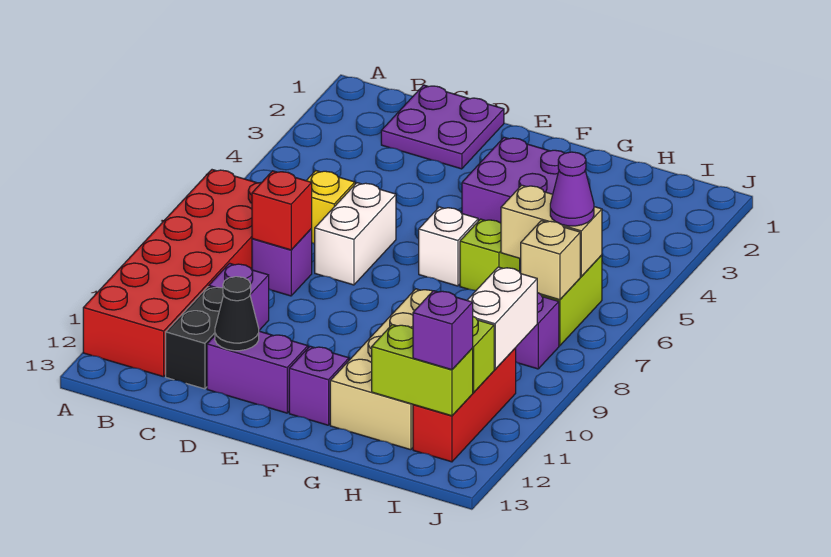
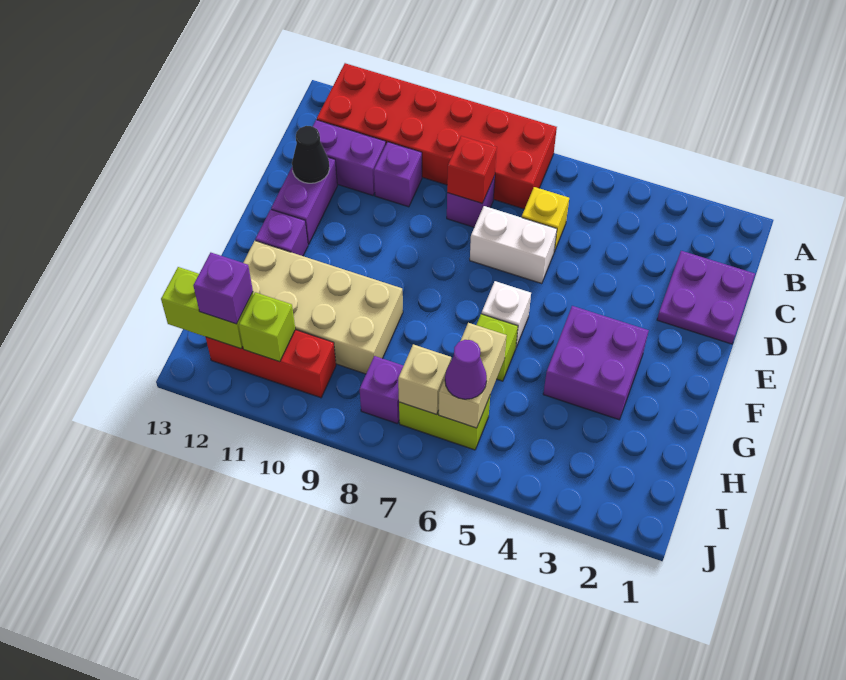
black brick C11:C12 level 1 -> purple brick C11:C12 level 1
lime brick H12:I12 level 2 -> lime brick I12:I13 level 2
white brick I9:I10 level 2 -> none

